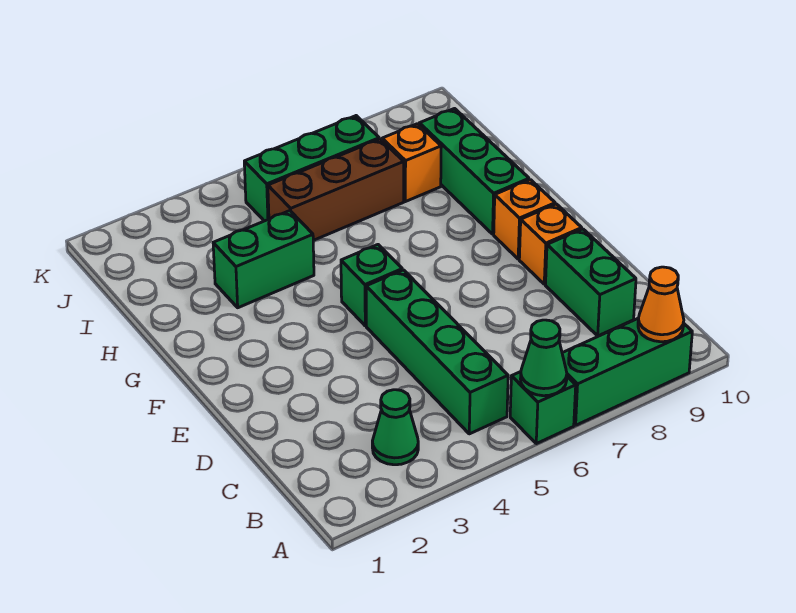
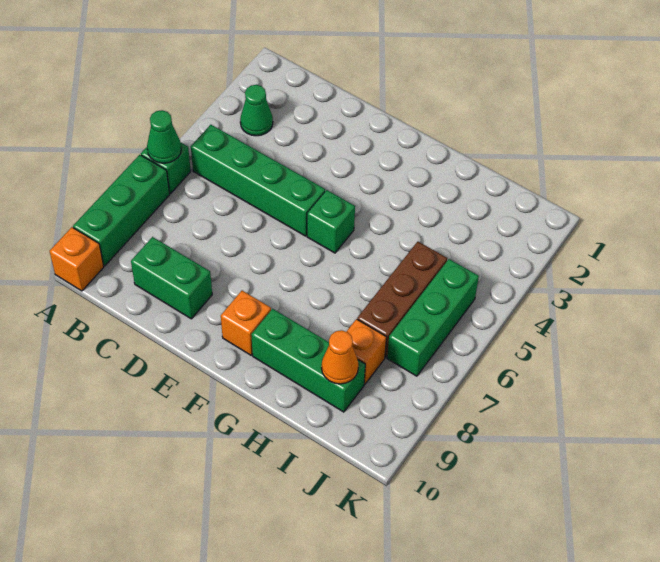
orange cone A9 level 2 -> orange cone I9 level 2
orange brick E9 level 1 -> orange brick A10 level 1
green brick H3:H4 level 1 -> none

